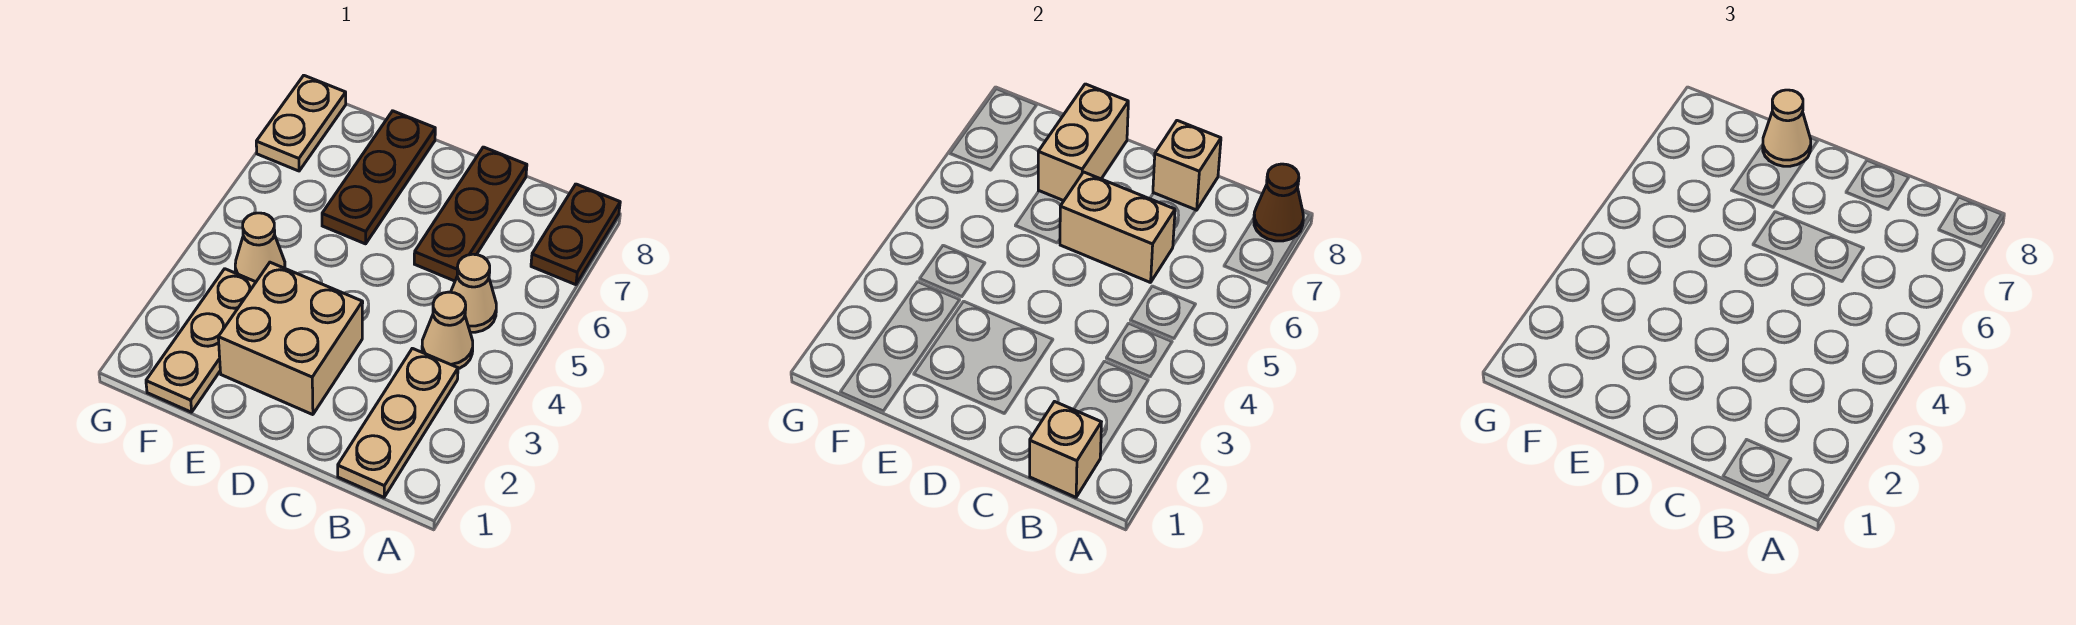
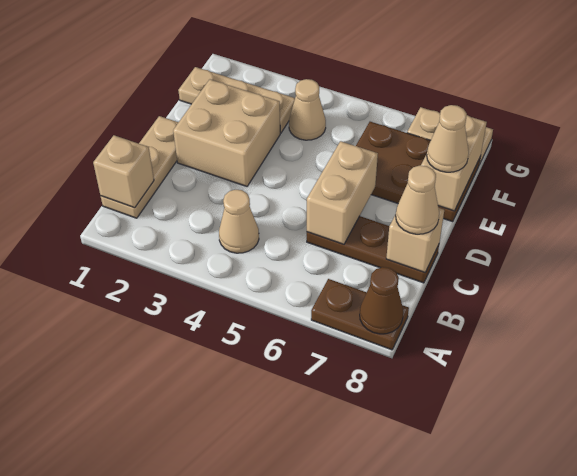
tan plate B1:B3 level 1 -> tan plate B1:D1 level 1
tan cone B5 level 1 -> tan cone C8 level 3
brown plate E6:E8 level 1 -> brown plate E6:F8 level 1
tan brick E7:E8 level 2 -> tan brick E8:F8 level 2

